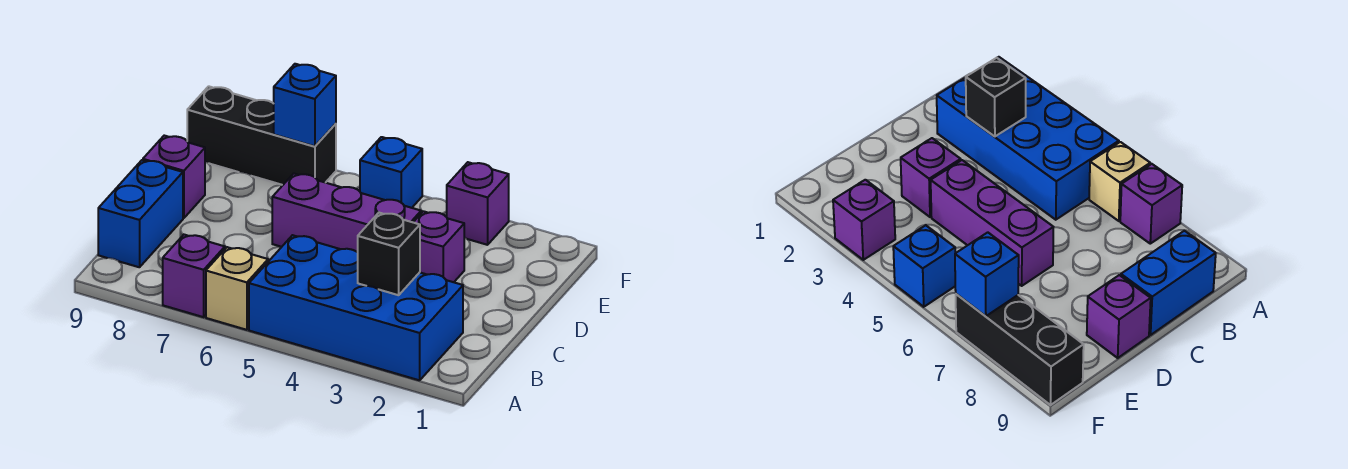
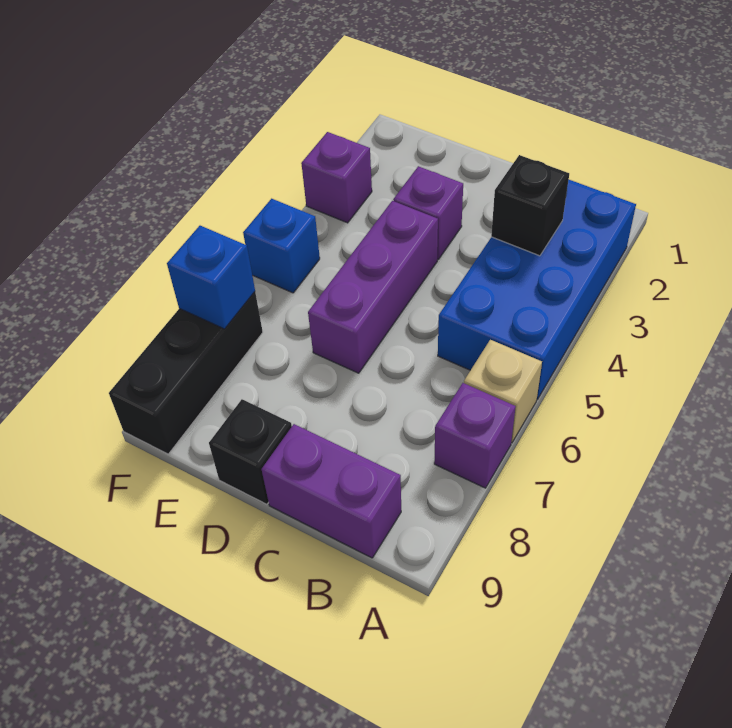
blue brick B9:C9 level 1 -> purple brick B9:C9 level 1
purple brick D9 level 1 -> black brick D9 level 1

